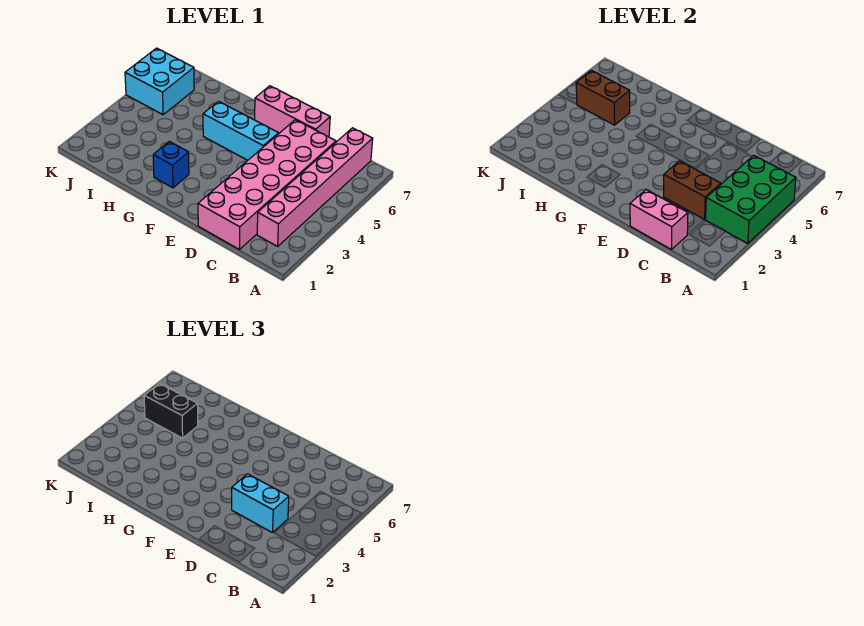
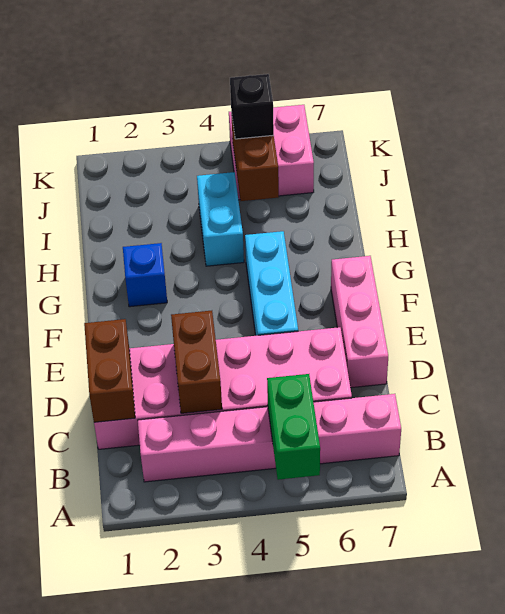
green brick A3:B5 level 2 -> green brick A5:B5 level 2
pink brick C1:D1 level 2 -> brown brick C1:D1 level 2
cyan brick C3:D3 level 3 -> cyan brick H4:I4 level 1
black brick I5:J5 level 3 -> black brick J5 level 3
cyan brick J5:K6 level 1 -> pink brick J5:K6 level 1

